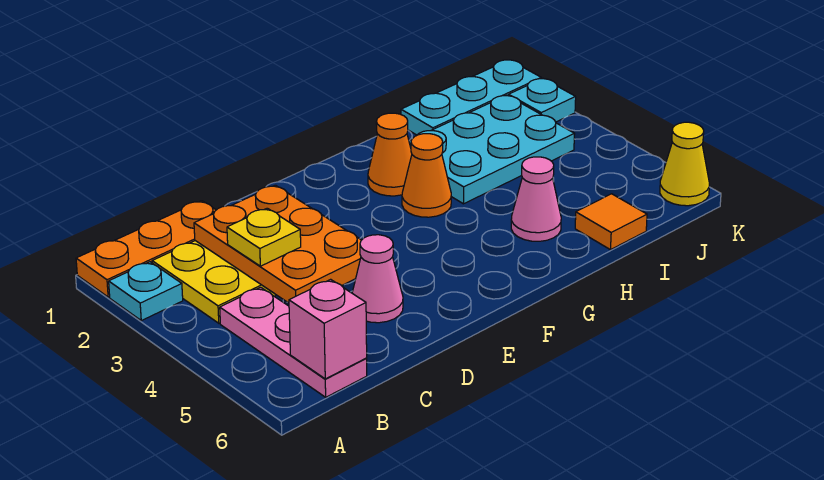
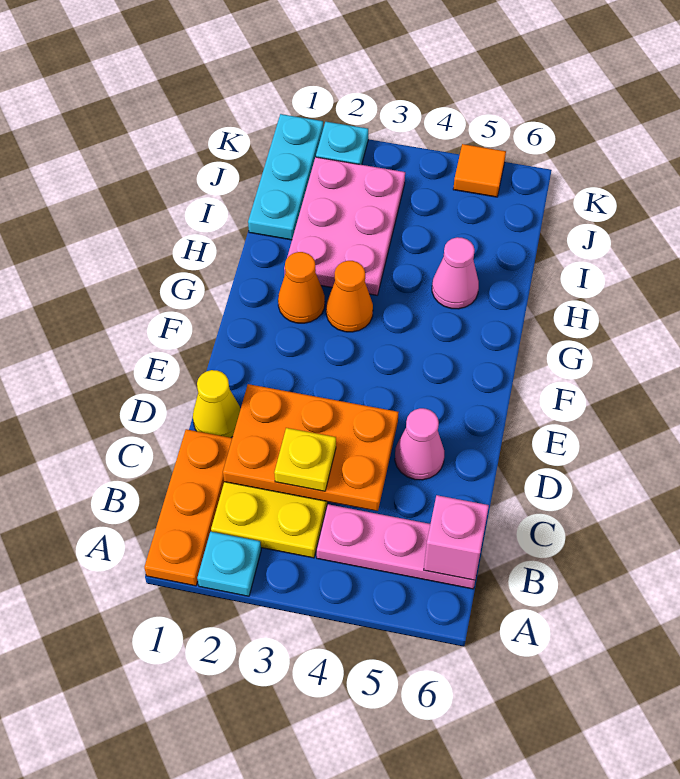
cyan plate H2:J3 level 1 -> pink plate H2:J3 level 1
orange tile I6 level 1 -> orange tile K5 level 1
yellow cone K6 level 1 -> yellow cone D1 level 1

